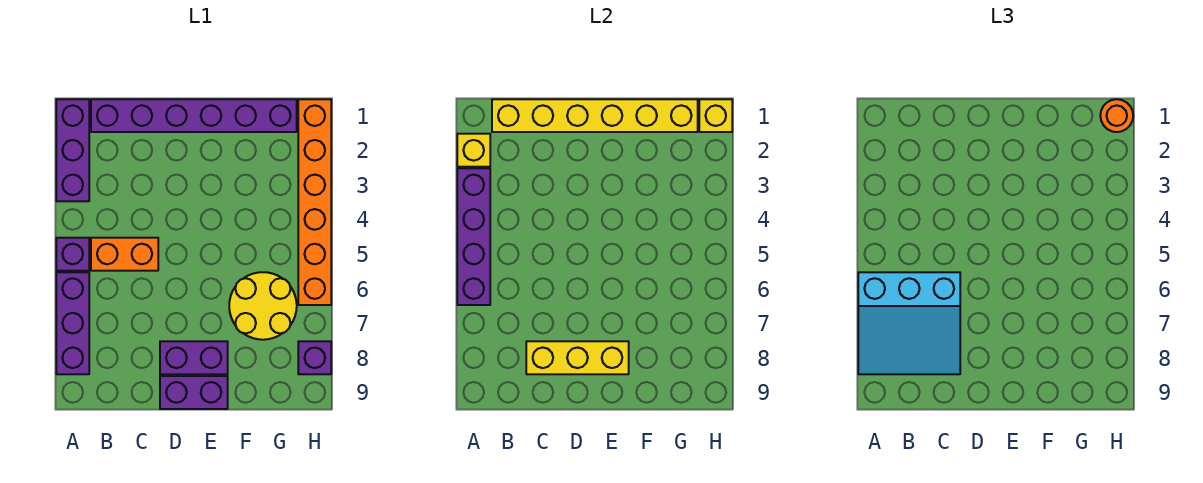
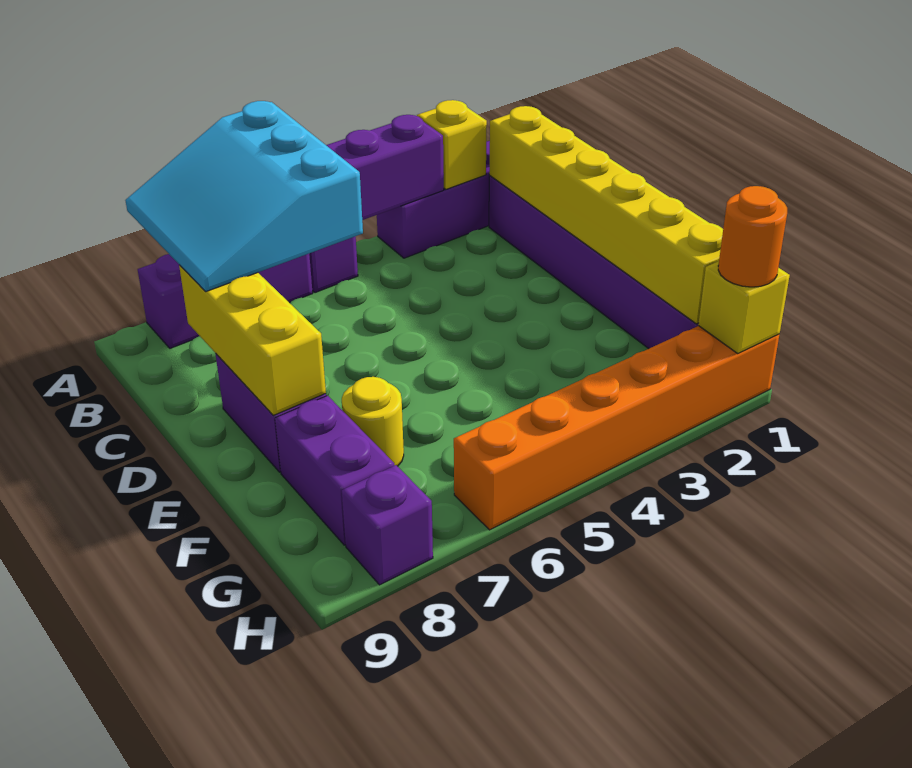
orange brick B5:C5 level 1 -> none
purple brick D9:E9 level 1 -> purple brick F8:G8 level 1
yellow round brick F6:G7 level 1 -> yellow round brick F7 level 1

